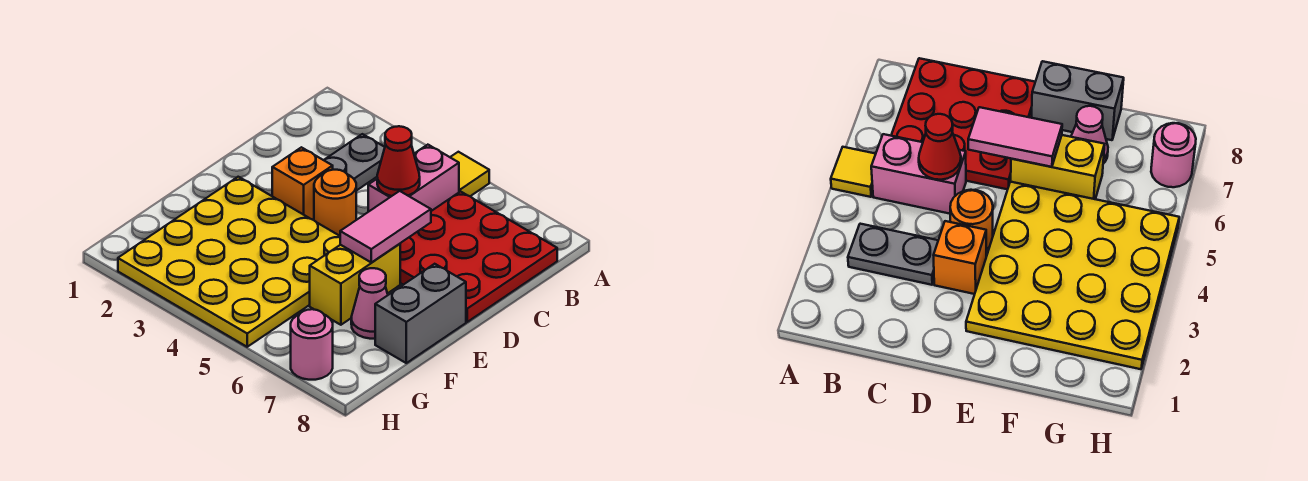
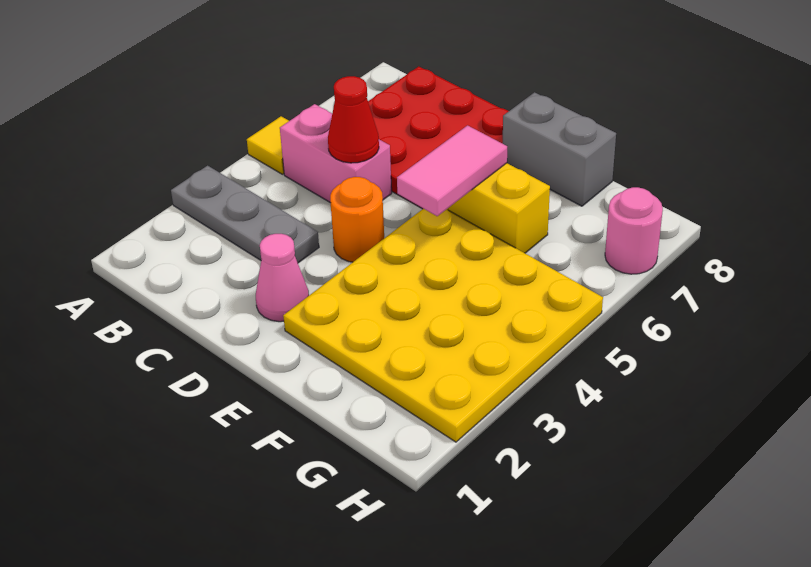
grey plate B3:C3 level 1 -> grey plate A3:C3 level 1
orange brick D3 level 1 -> none
pink tile D6:E6 level 2 -> pink tile E5:E6 level 2
pink cone F7 level 1 -> pink cone D2 level 1

